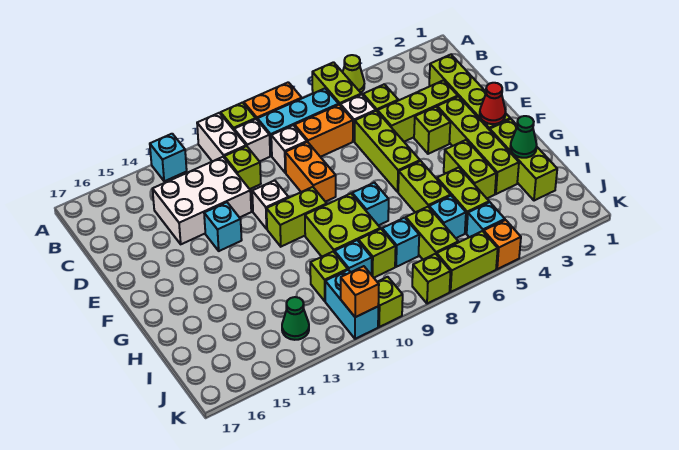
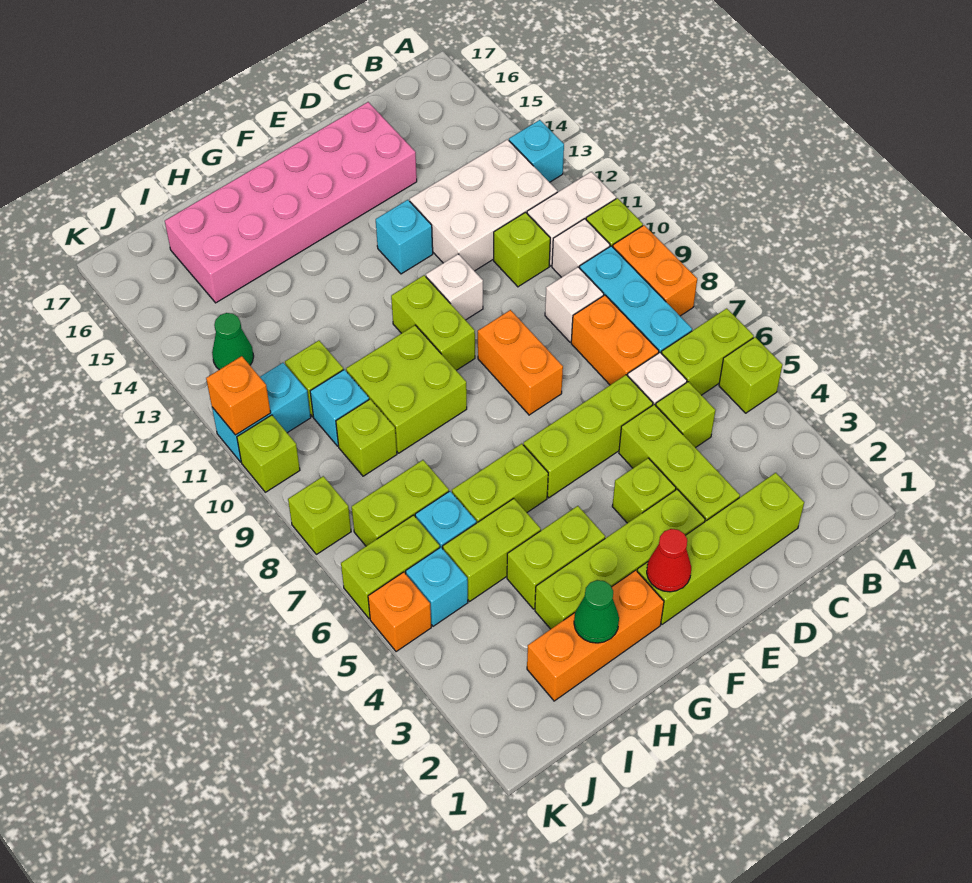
lime cone A5 level 1 -> lime brick A5 level 1
white brick C12:D14 level 1 -> white brick B12:D13 level 1
orange brick D9:E9 level 1 -> orange brick E8:E9 level 1
none -> pink brick D15:I16 level 1
lime brick G2:I2 level 1 -> orange brick G2:I2 level 1
cyan brick G8 level 1 -> none
cyan brick I8 level 1 -> none
lime brick K6:K7 level 1 -> lime brick J6:K6 level 1

